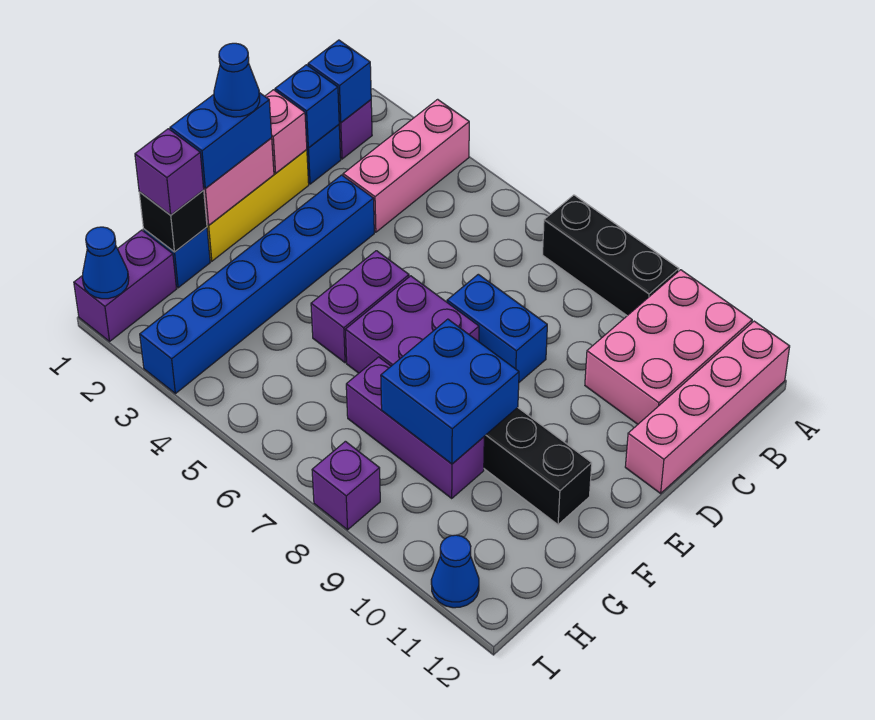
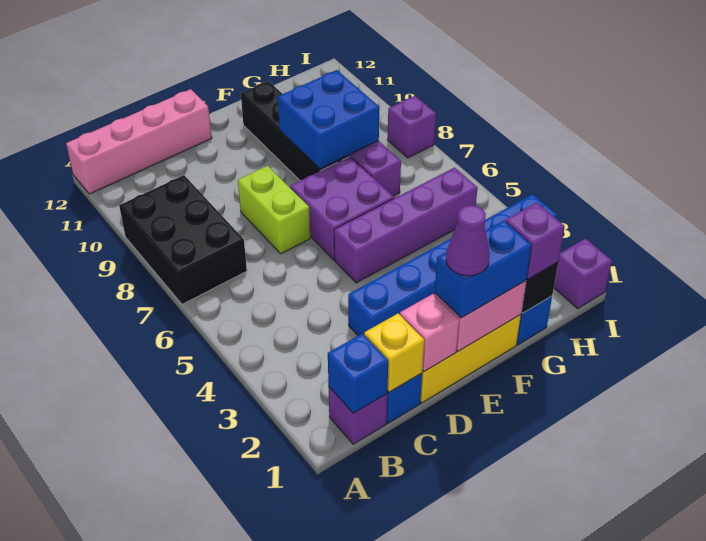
pink brick A3:C3 level 1 -> none
black brick A7:A9 level 1 -> black brick A7:B9 level 1
pink brick A10:C11 level 1 -> none
blue brick C1 level 2 -> yellow brick C1 level 2
blue brick D7:D8 level 1 -> lime brick D7:D8 level 1
blue cone E1 level 4 -> purple cone E1 level 4
purple brick E5:F5 level 1 -> purple brick E5:H5 level 1
purple brick H1:I1 level 1 -> purple brick I1 level 1
blue cone I1 level 2 -> none
blue cone I11 level 1 -> none

